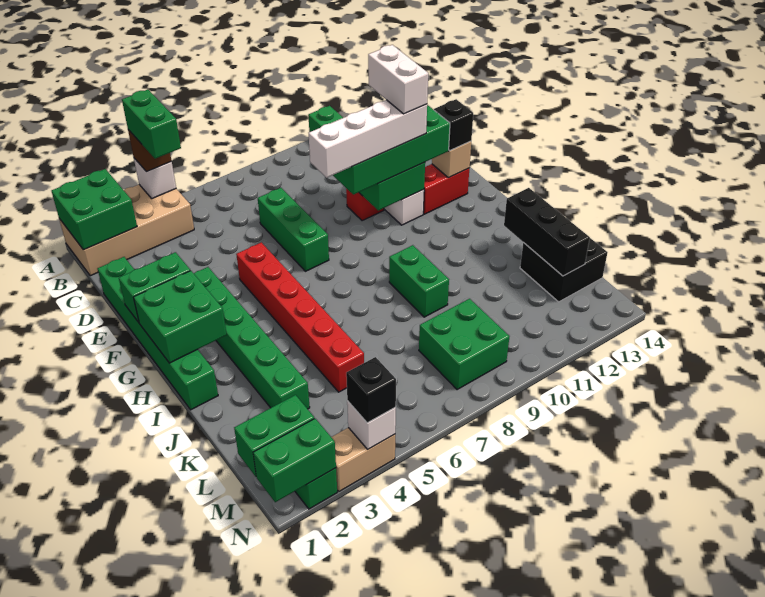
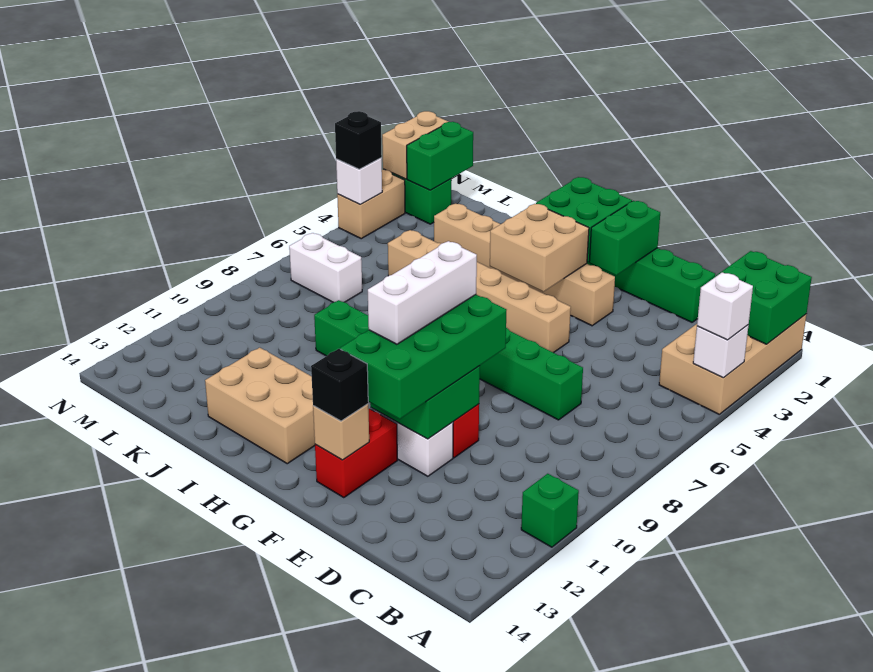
brown brick A4 level 3 -> white brick A4 level 3
green brick A4:B4 level 4 -> none
white brick E11:F11 level 5 -> white brick L7:M7 level 1
green brick F3:K3 level 1 -> tan brick F3:K3 level 1
red brick F5:K5 level 1 -> tan brick F5:K5 level 1
white brick F8:F11 level 4 -> white brick F9:F11 level 4
none -> tan brick G3:H4 level 2
none -> tan brick H12:J13 level 1
black brick J13:L13 level 2 -> none
black brick K13:L14 level 1 -> none
green brick L8:M9 level 1 -> none
green brick N1:N2 level 2 -> tan brick N1:N2 level 2

